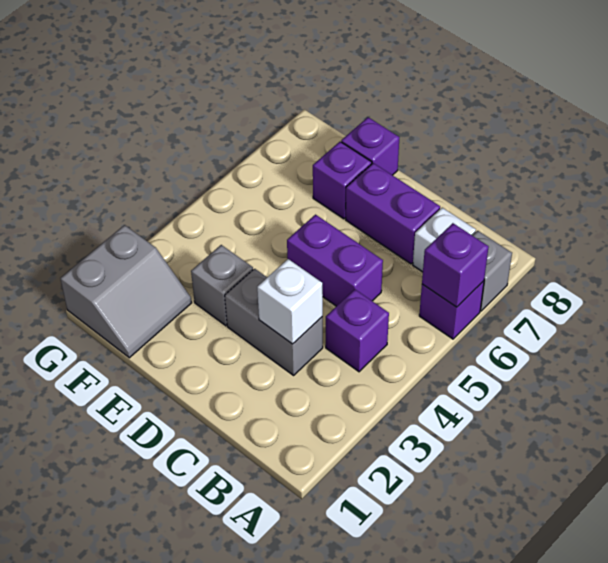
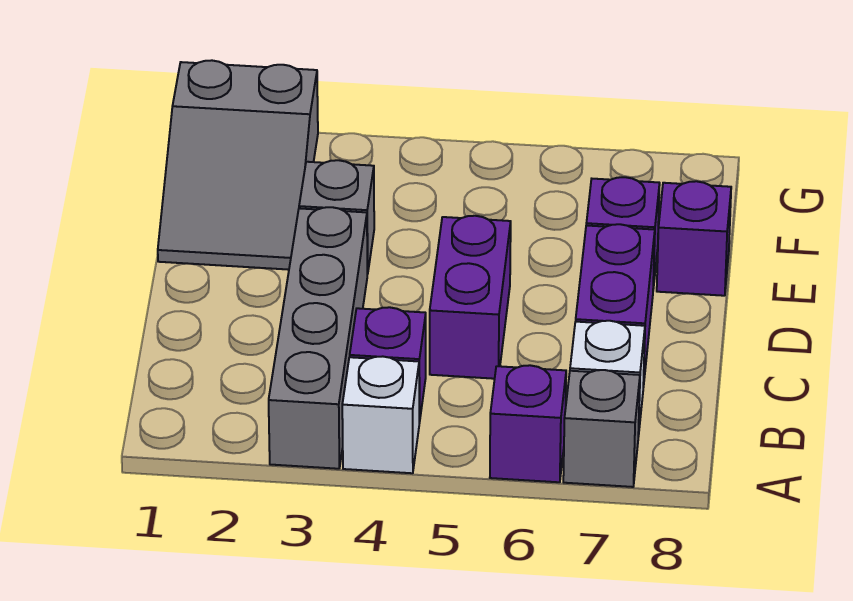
purple brick A6 level 2 -> none
grey brick C3:D3 level 1 -> grey brick A3:D3 level 1
white brick C3 level 2 -> white brick A4 level 1
grey slope F1:G2 level 1 top G -> grey slope E1:G2 level 1 top G

